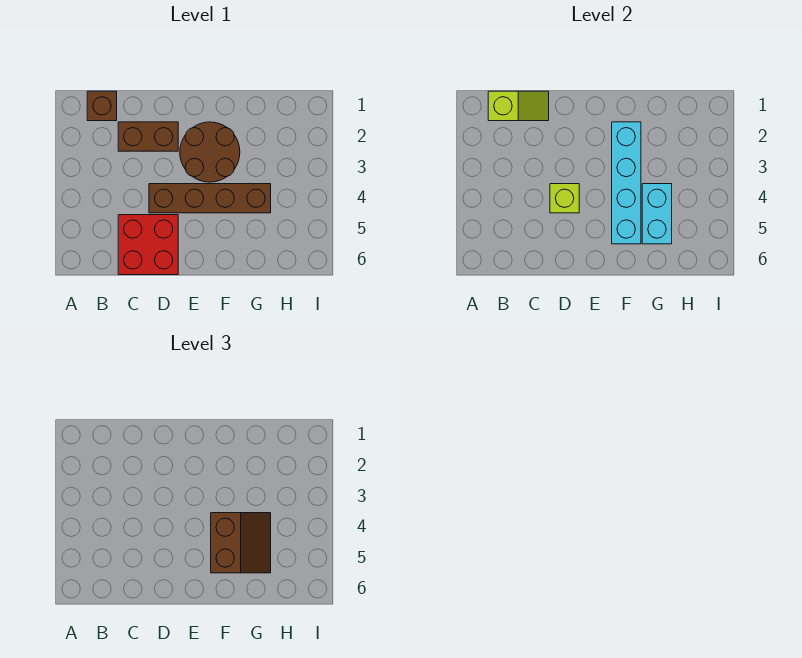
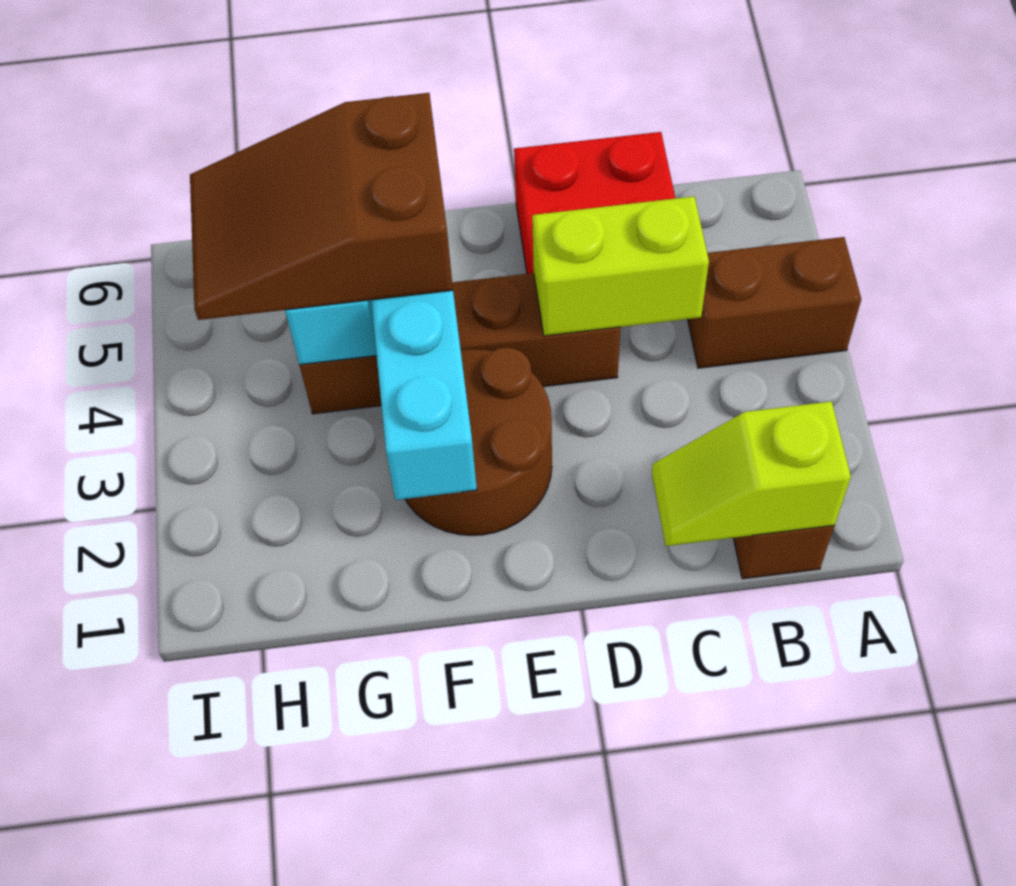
brown brick C2:D2 level 1 -> brown brick A4:B4 level 1
lime brick D4 level 2 -> lime brick C4:D4 level 2
brown slope F4:G5 level 3 top F -> brown slope F4:H5 level 3 top F

